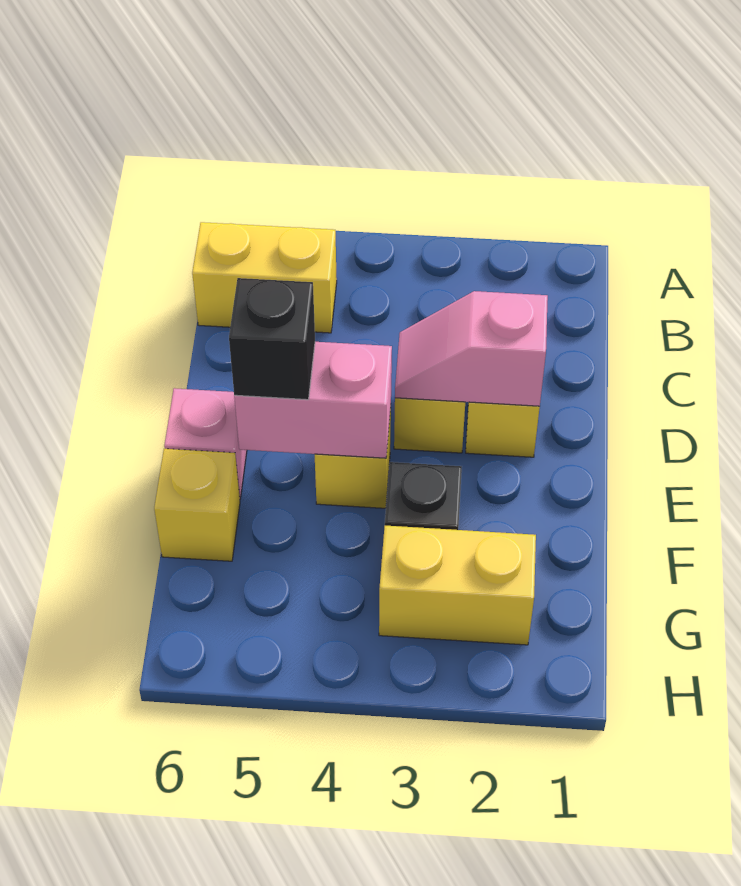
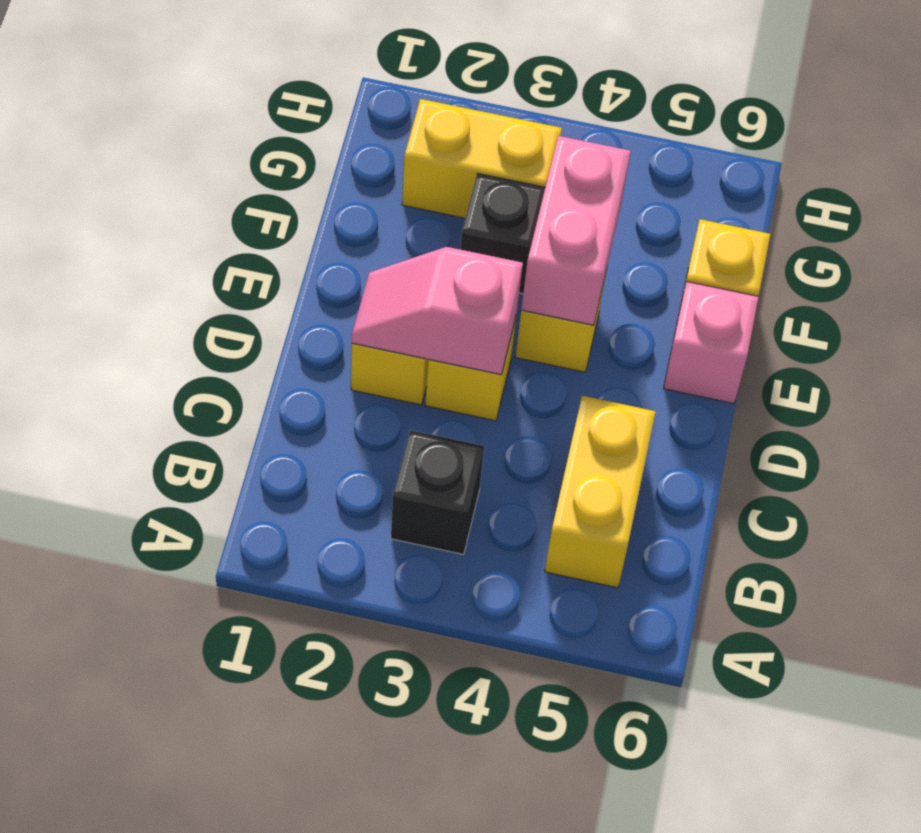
yellow brick B5:B6 level 1 -> yellow brick B5:C5 level 1
pink slope D2:D3 level 2 top 2 -> pink slope D2:D3 level 2 top 3
pink brick E4:E5 level 2 -> pink brick E4:F4 level 2
black brick E5 level 3 -> black brick B3 level 1

